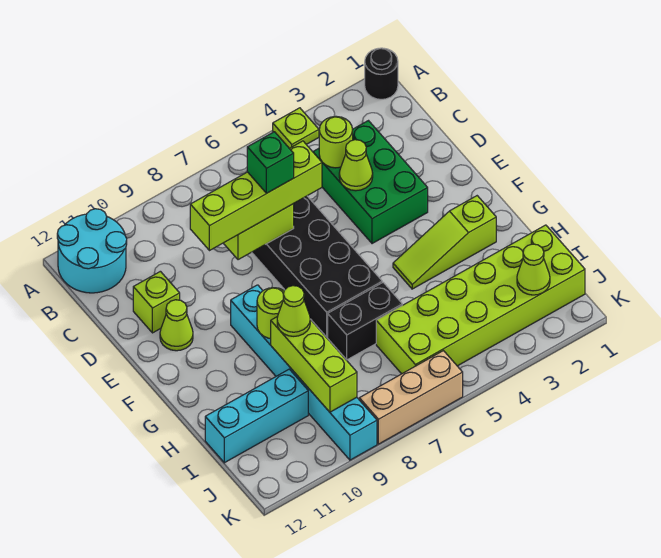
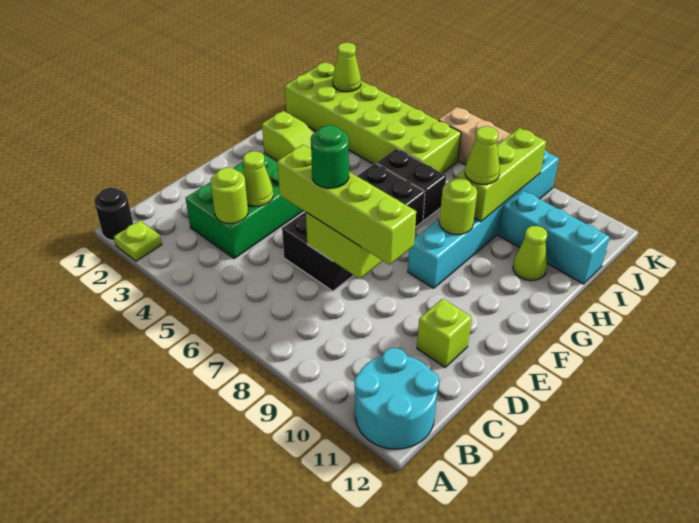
lime plate A4 level 1 -> lime plate A2 level 1
green brick D7 level 4 -> green round brick D7 level 4
lime cone E11 level 1 -> lime cone H11 level 1

